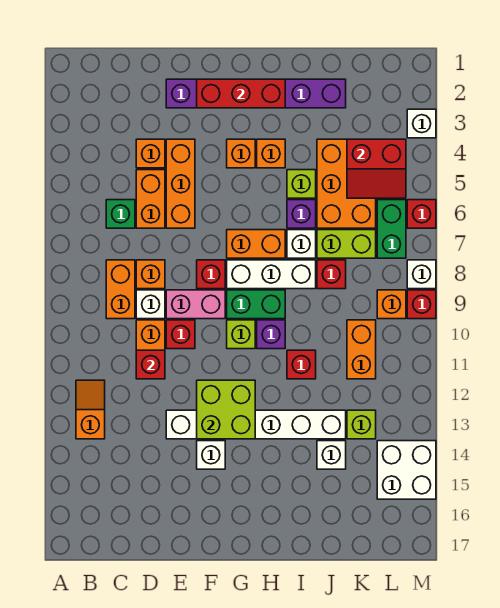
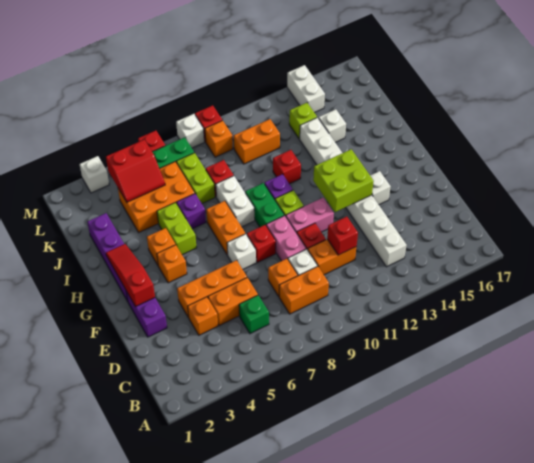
orange slope B12:B13 level 1 top 13 -> none
white brick E13:J13 level 1 -> white brick C13:J13 level 1
red brick F2:H2 level 2 -> red slope F2:H2 level 2 top F
none -> pink brick F10:F11 level 1
white brick G8:I8 level 1 -> white brick H8:I8 level 1
lime brick I5 level 1 -> lime brick H5:I5 level 1
white brick I7 level 1 -> white brick F7 level 1
red slope K4:L5 level 2 top 4 -> red slope K4:L5 level 2 top L
white brick L14:M15 level 1 -> white brick L14:M14 level 1

